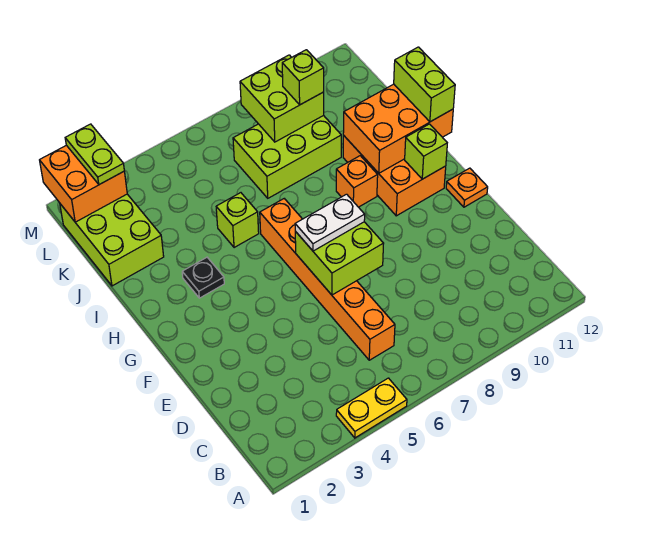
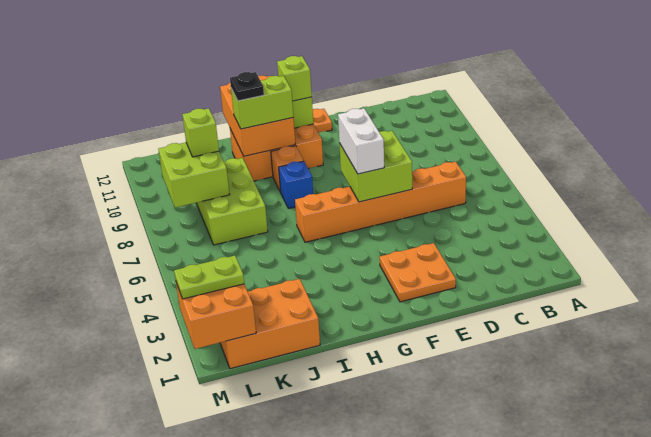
yellow plate A4:A5 level 1 -> none
none -> orange plate E2:F3 level 1
white plate F6:F7 level 3 -> white brick F6:F7 level 3
black plate H3 level 1 -> black plate I10 level 4
none -> blue brick H8 level 1
lime brick H12:I12 level 3 -> lime brick H10:I10 level 3
lime brick I5 level 1 -> lime brick G11 level 3
lime brick J1:L2 level 1 -> orange brick J1:L2 level 1

